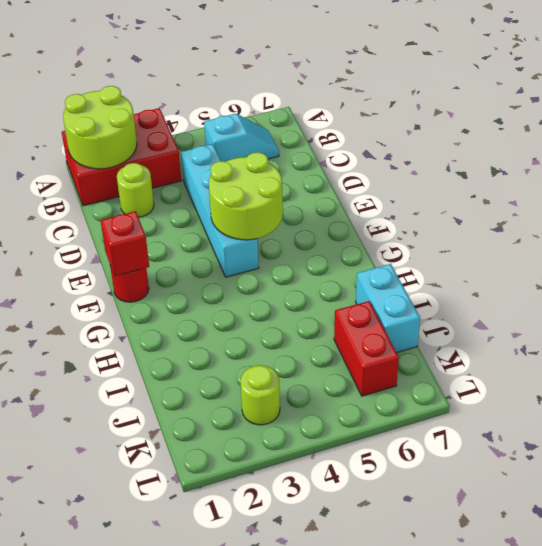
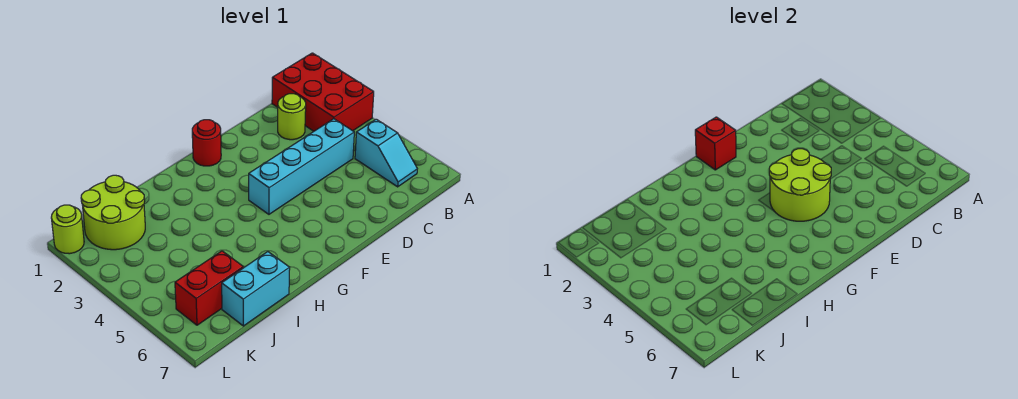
lime round brick A1:B2 level 2 -> lime round brick J1:K2 level 1
lime round brick K3 level 1 -> lime round brick L1 level 1

